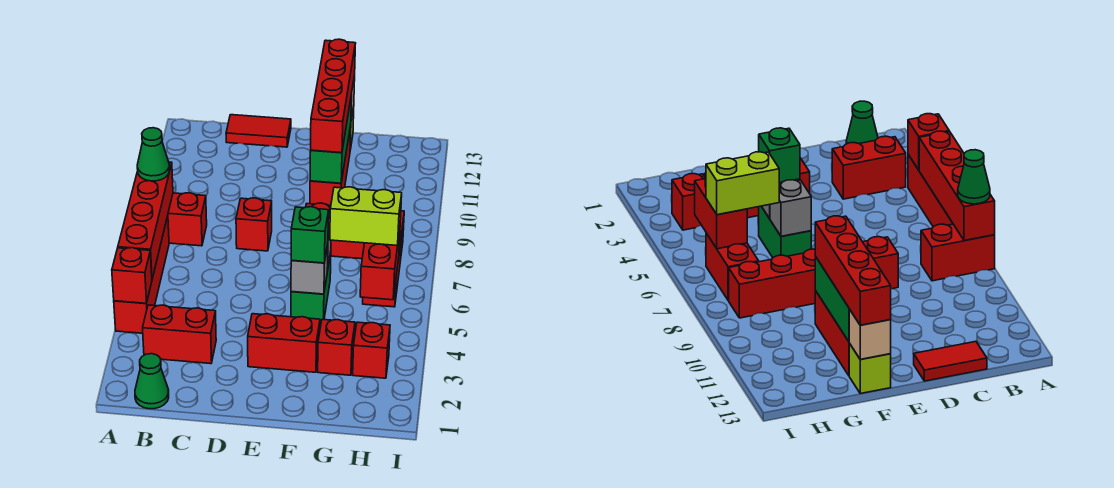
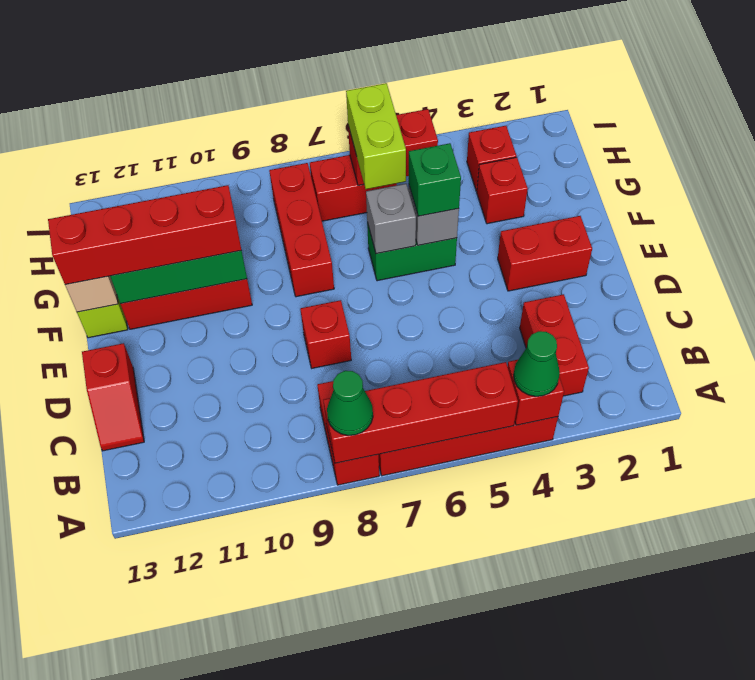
green cone B1 level 1 -> green cone A4 level 3
red tile C13:D13 level 1 -> red slope C13:D13 level 1 top D
red brick E3:F3 level 1 -> red brick E2:E3 level 1

